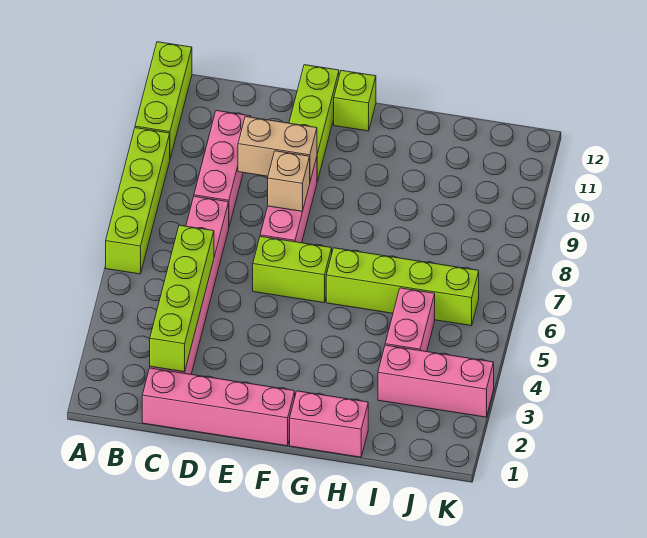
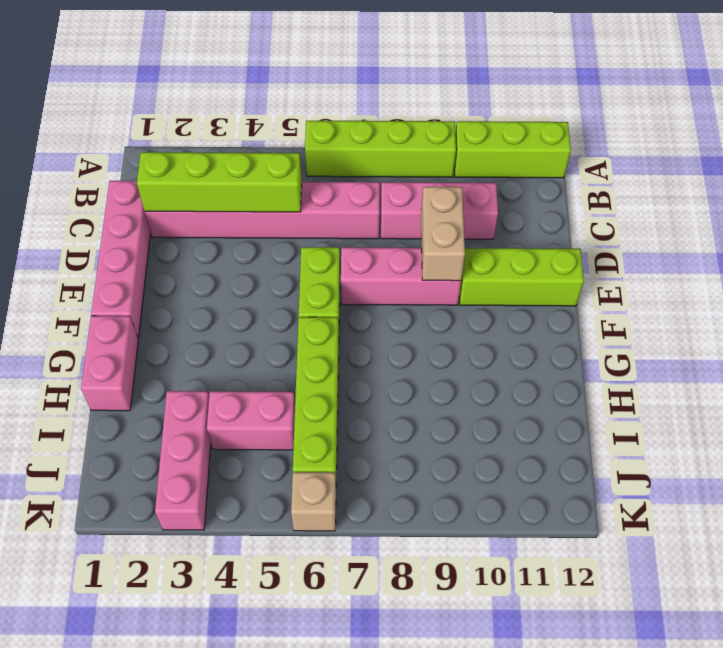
tan brick E8 level 2 -> tan brick K6 level 1
lime brick F12 level 1 -> none

